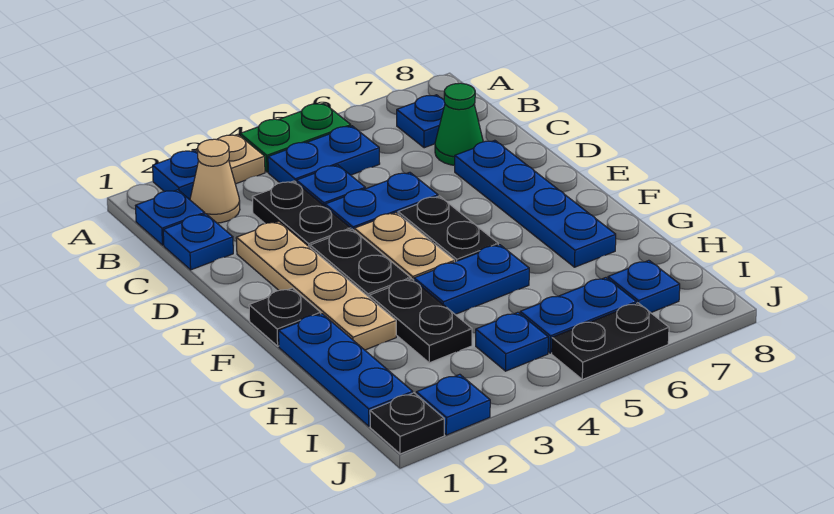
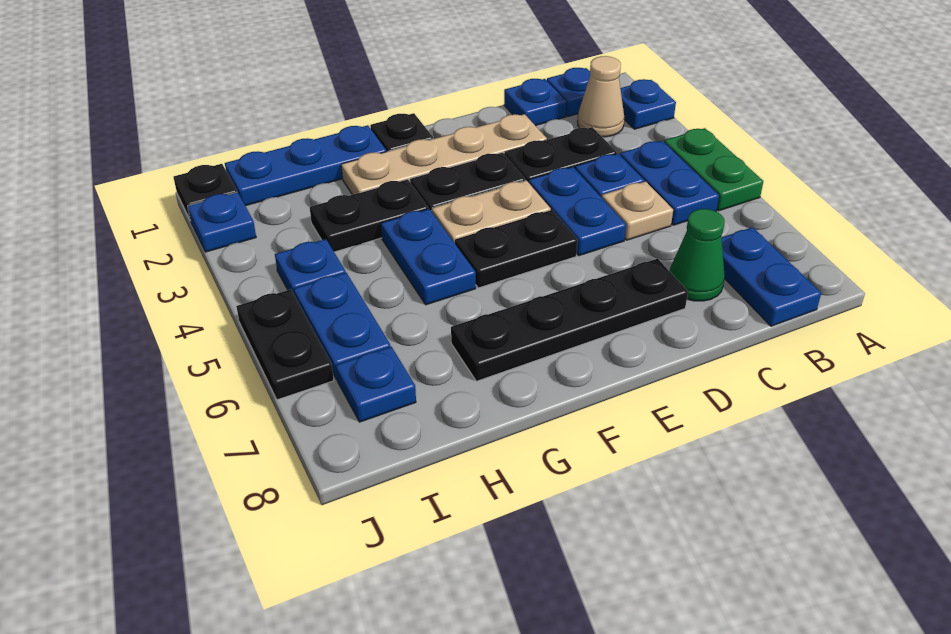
tan plate A3 level 1 -> tan plate C5 level 1
blue plate B7 level 1 -> blue plate B7:B8 level 1
blue plate D7:G7 level 1 -> black plate D7:G7 level 1

